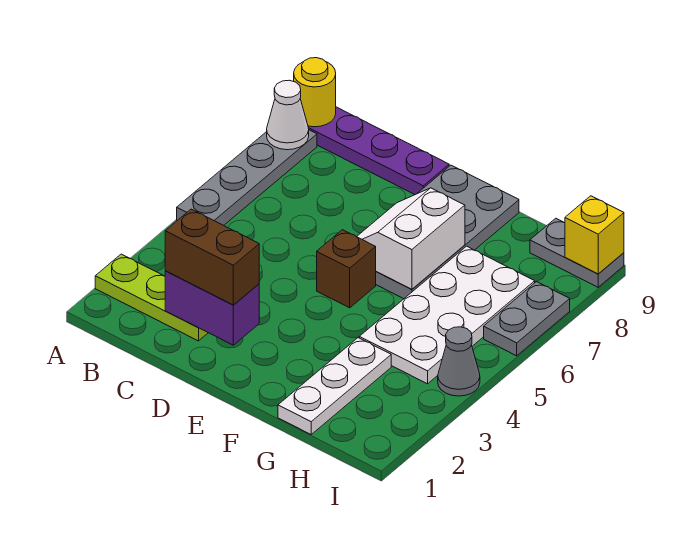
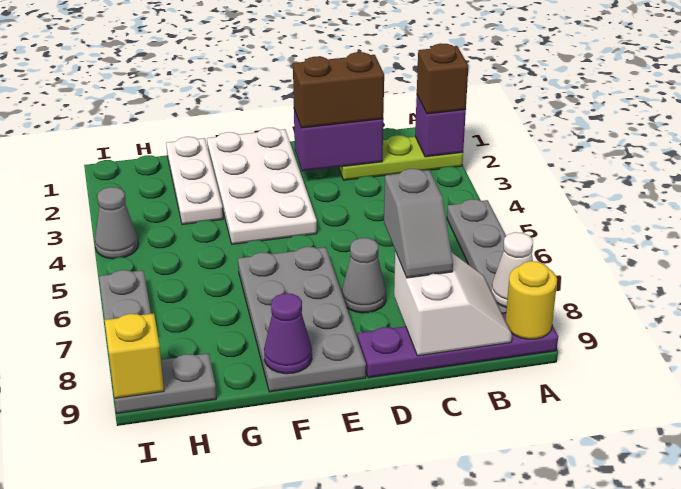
none -> purple brick A2 level 2
none -> grey slope C7:C8 level 3 top 7
none -> grey cone D7 level 1
brown brick E5 level 1 -> brown brick A2 level 3
white slope E6:F7 level 2 top F -> white slope B8:C9 level 2 top C
none -> purple cone F9 level 2
white plate G4:H7 level 1 -> white plate E1:F4 level 1

